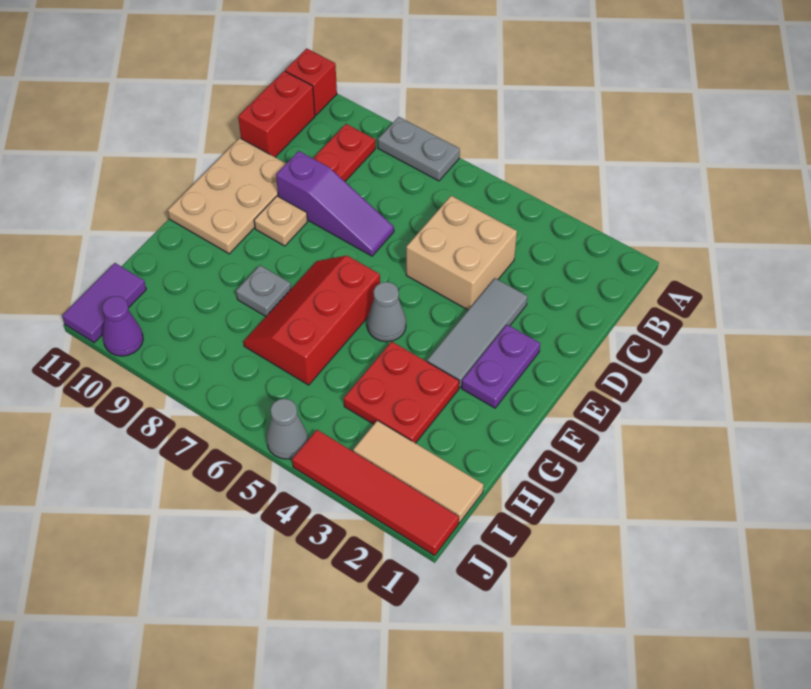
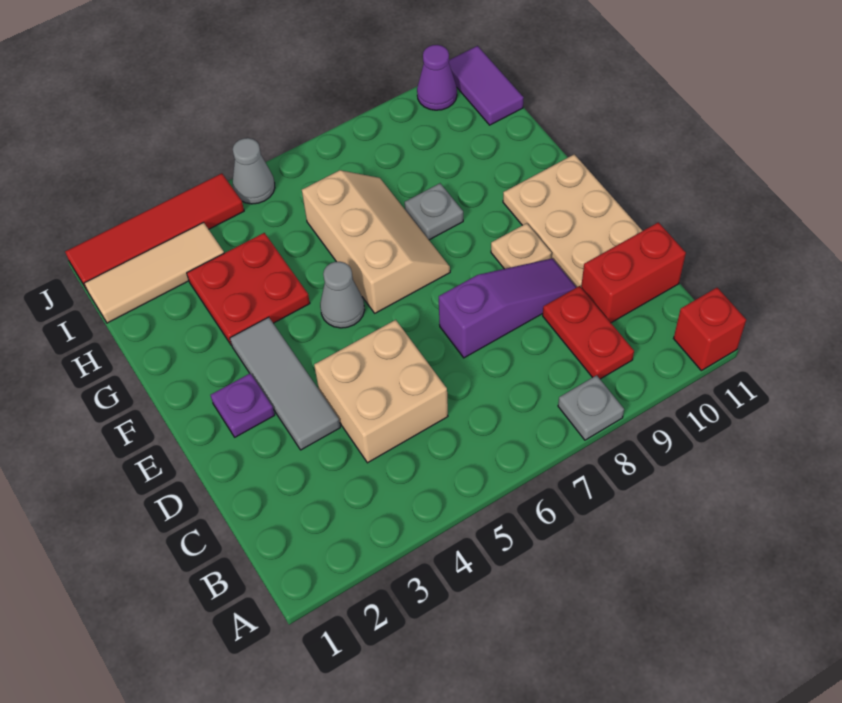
grey plate A7:A8 level 1 -> grey plate A8 level 1
red brick B11:C11 level 1 -> red brick C10:C11 level 1
purple slope D7:D9 level 1 top 9 -> purple slope D7:D9 level 1 top 7
purple plate E2:F2 level 1 -> purple plate E2 level 1
red slope F6:H7 level 1 top 6 -> tan slope F6:H7 level 1 top 6

